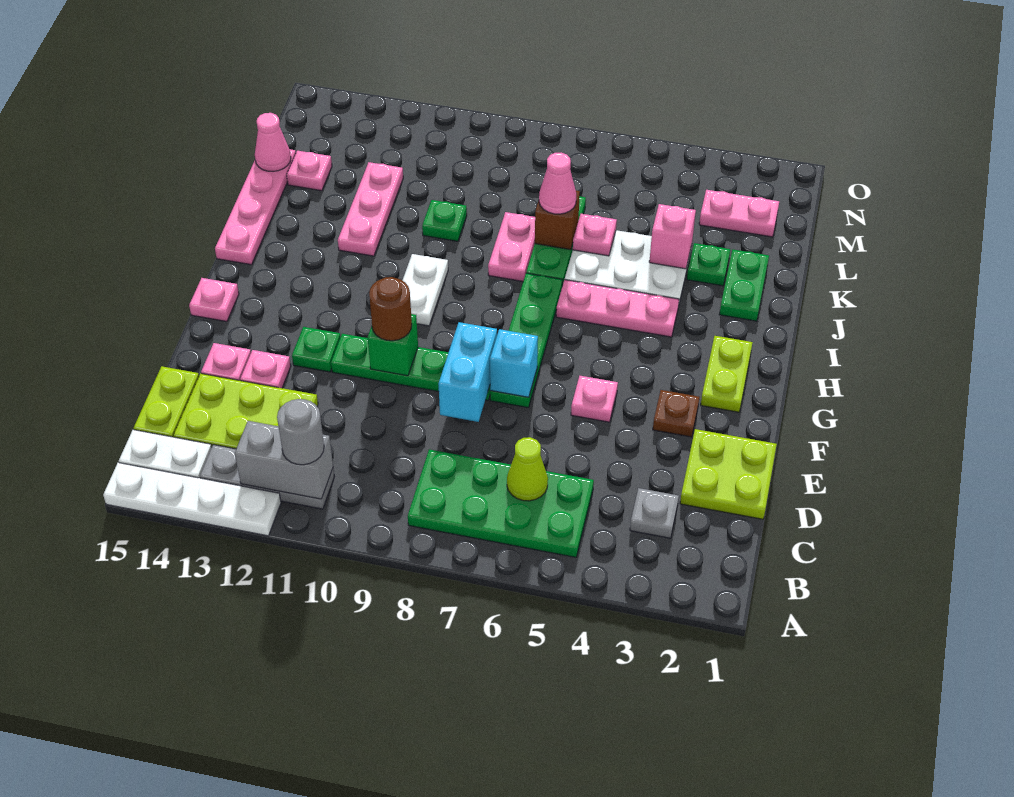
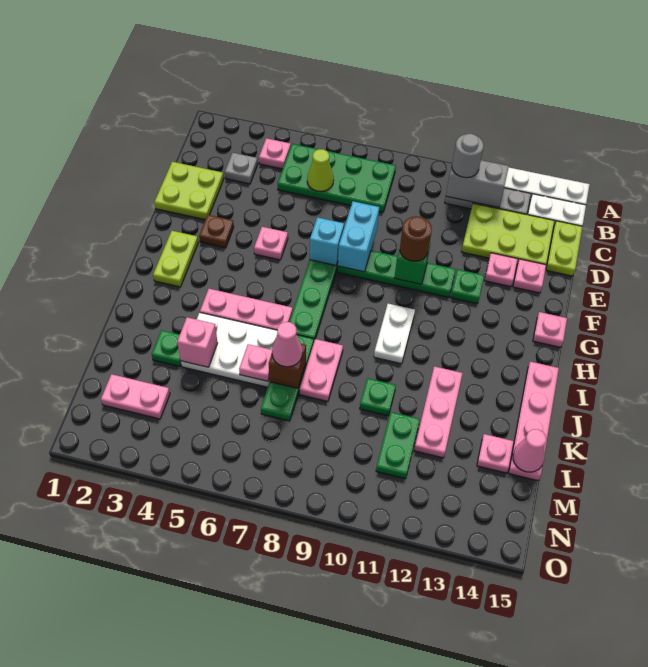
none -> pink plate B4 level 1
green plate J2:K2 level 1 -> green plate L11:M11 level 1

